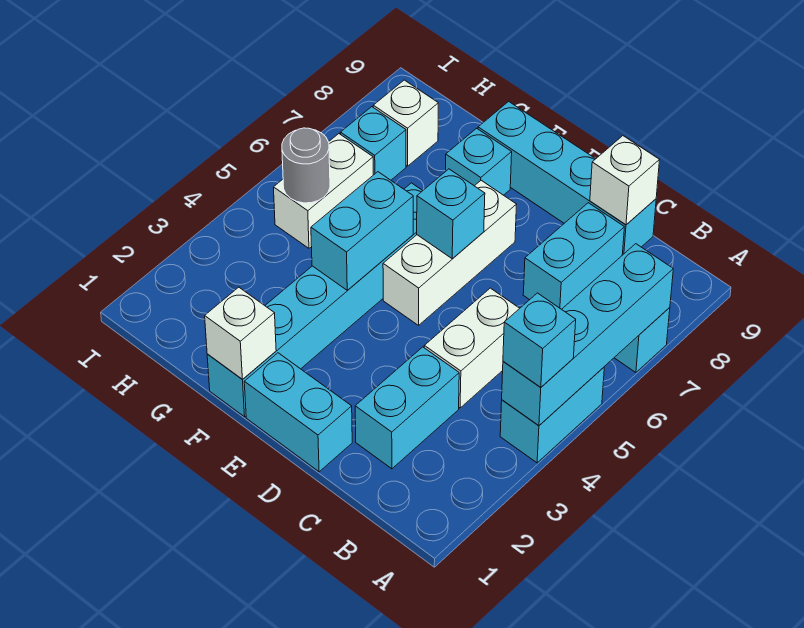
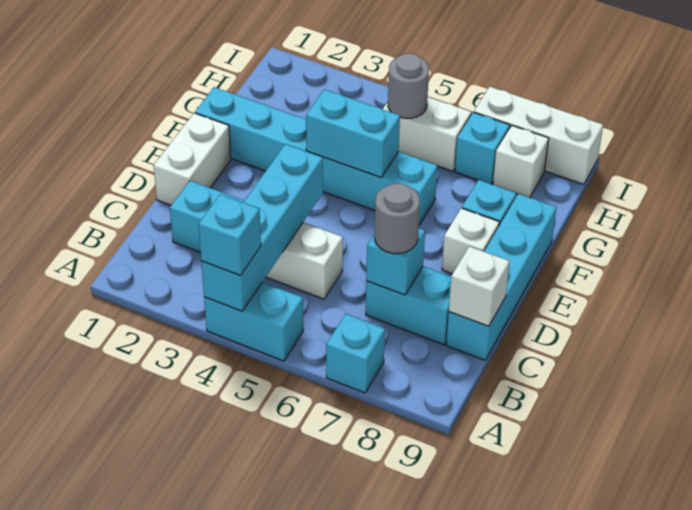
cyan brick A4:A7 level 2 -> cyan brick A4:D4 level 2
none -> grey round brick C7 level 3
cyan brick D1:E1 level 1 -> white brick D1:E1 level 1
white brick E5:E7 level 1 -> white brick I7:I9 level 1
cyan brick E6 level 2 -> cyan brick C7 level 2
white brick F1 level 2 -> white brick E8 level 1

